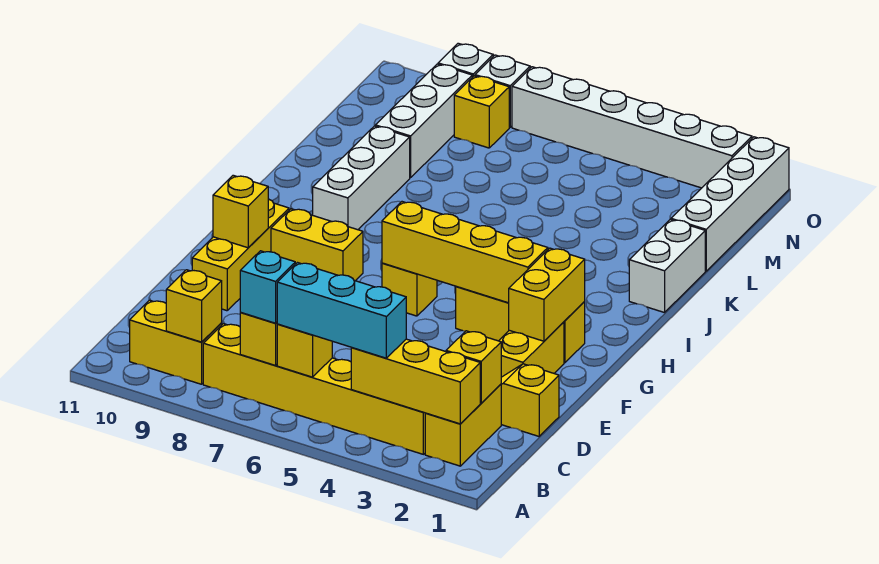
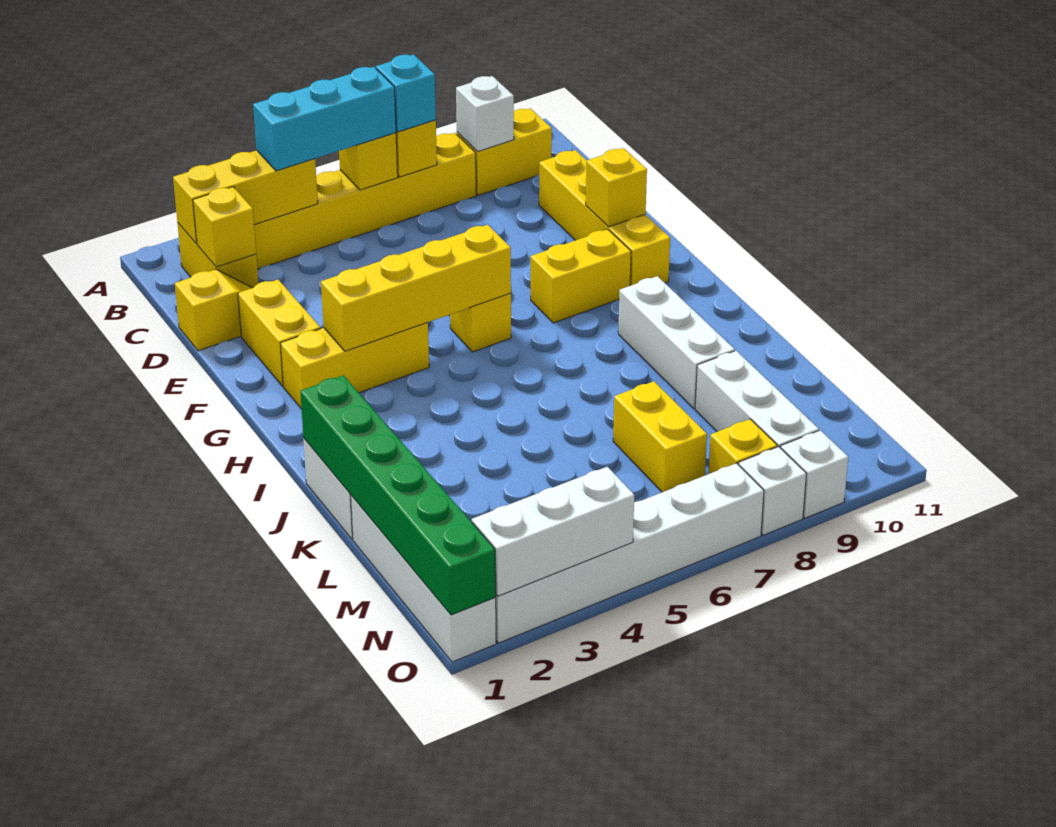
yellow brick B9 level 2 -> white brick B9 level 2
yellow brick E10:G10 level 1 -> yellow brick D10:G10 level 1
yellow brick F2:G2 level 2 -> yellow brick L7:M7 level 1
none -> green brick J1:O1 level 2
none -> white brick O2:O4 level 2

